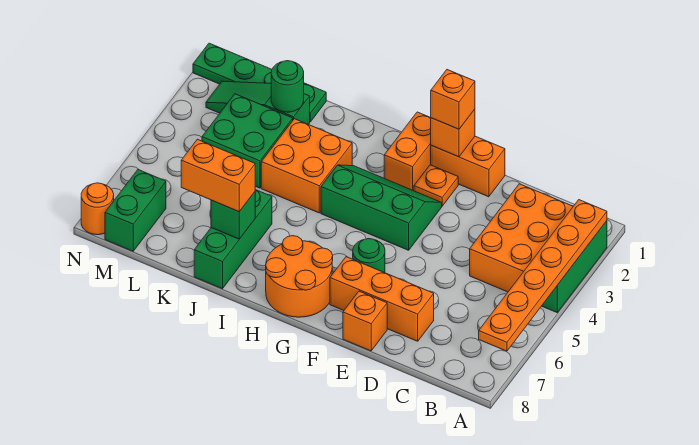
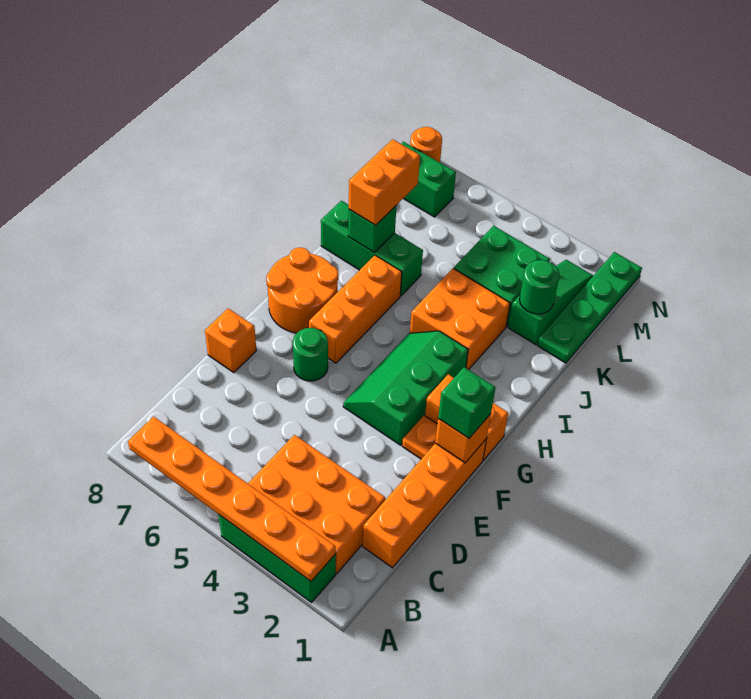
orange brick D7:F7 level 1 -> orange brick G6:I6 level 1
orange brick E1:F1 level 1 -> orange brick C1:F1 level 1
orange brick F1 level 3 -> green brick F1 level 3
green slope F3:H4 level 1 top 4 -> green slope F3:H4 level 1 top 3

